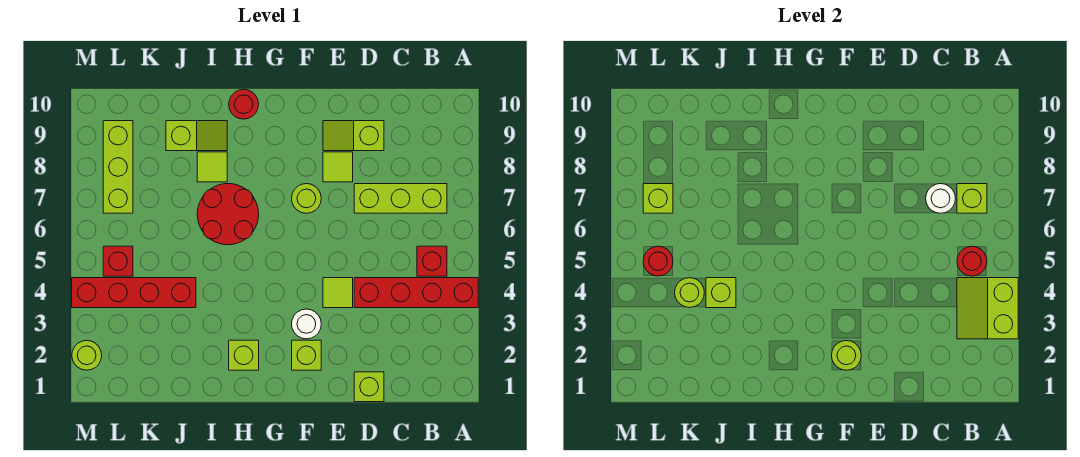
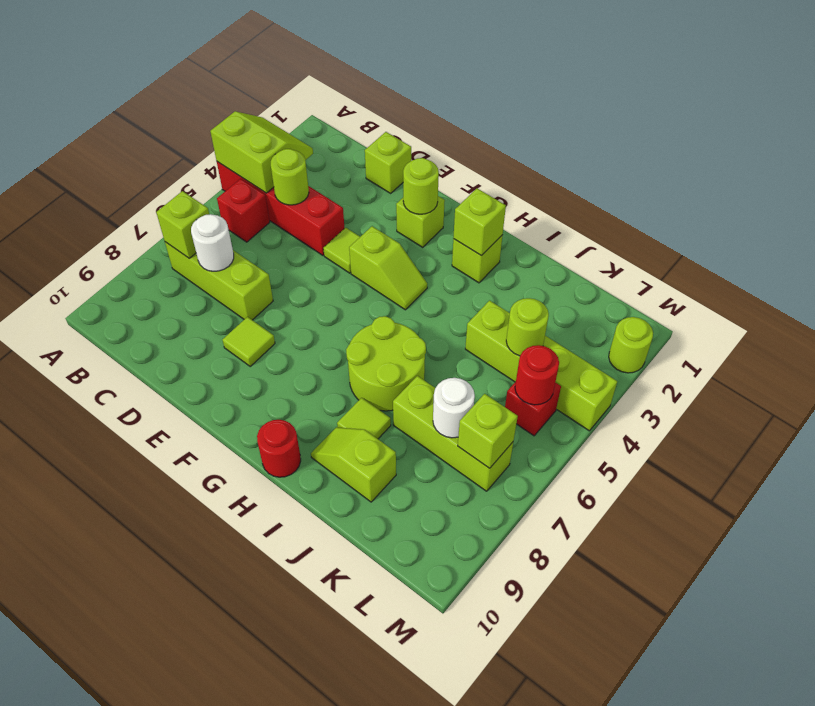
lime slope A3:B4 level 2 top A -> lime slope A3:B4 level 2 top 4
red round brick B5 level 2 -> none
lime slope D9:E9 level 1 top D -> lime slope F4:G4 level 1 top F
white round brick F3 level 1 -> white round brick K7 level 2
lime round brick F7 level 1 -> lime round brick C4 level 2
red round brick H6:I7 level 1 -> lime round brick H6:I7 level 1
red brick J4:M4 level 1 -> lime brick J4:M4 level 1
lime brick J4 level 2 -> lime brick H2 level 2
lime brick L7:L9 level 1 -> lime brick J7:L7 level 1

